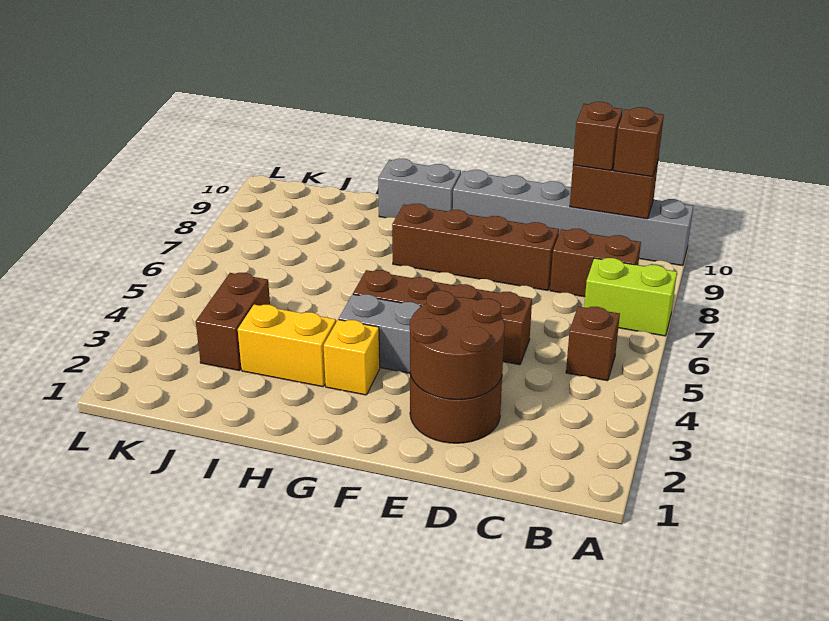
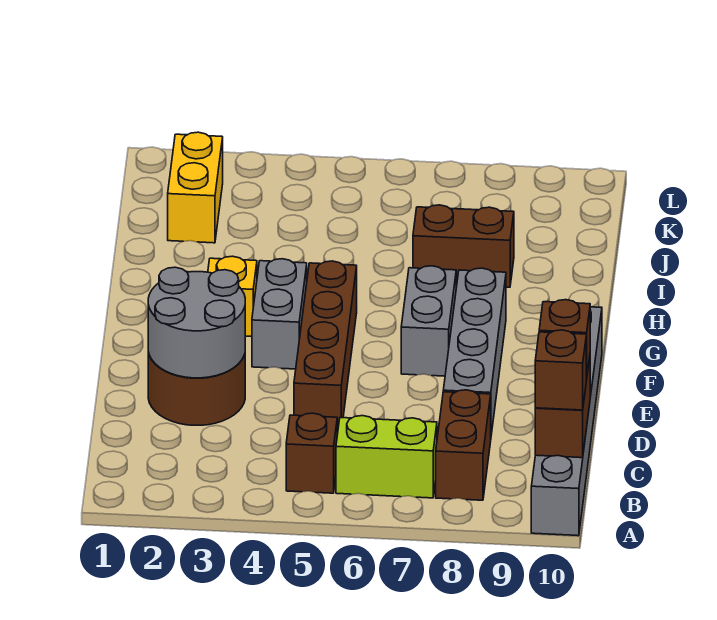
lime brick A7:B7 level 1 -> lime brick B6:B7 level 1
brown round brick D2:E3 level 2 -> grey round brick D2:E3 level 2
brown brick D8:G8 level 1 -> grey brick D8:G8 level 1
grey brick G10:H10 level 1 -> grey brick F7:G7 level 1
yellow brick H3:I3 level 1 -> yellow brick J2:K2 level 1
brown brick J3:J4 level 1 -> brown brick I7:I8 level 1

